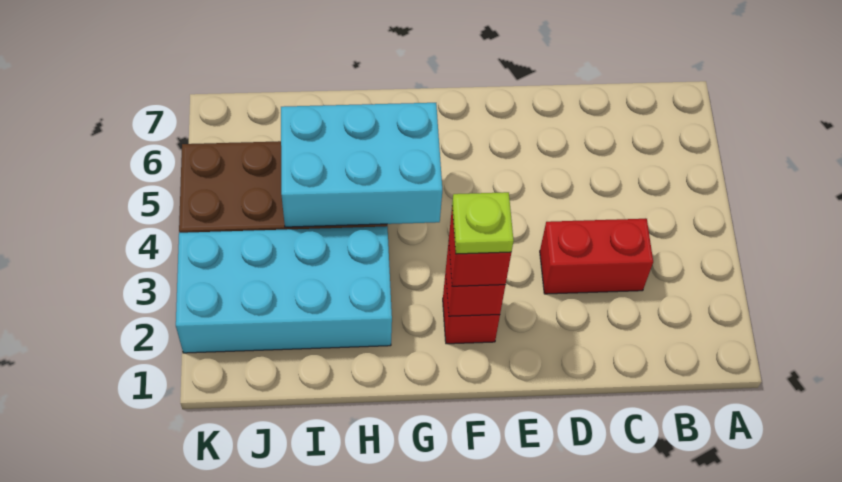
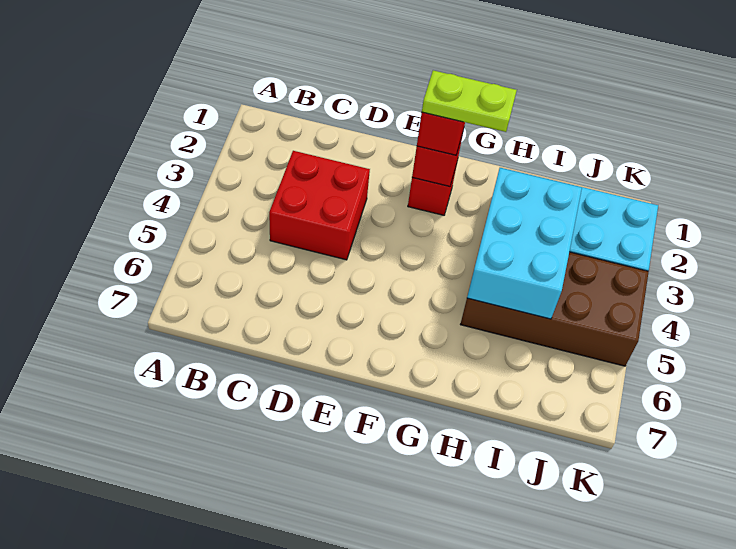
red brick C3:D3 level 1 -> red brick C3:D4 level 1
lime plate F2 level 4 -> lime plate F2:G2 level 4
cyan brick G4:I5 level 2 -> cyan brick H3:I5 level 2

